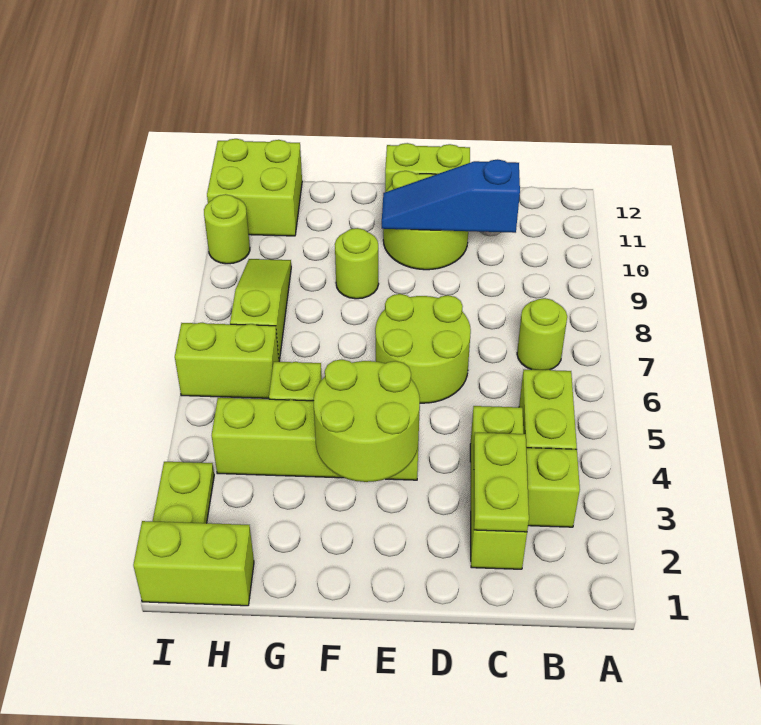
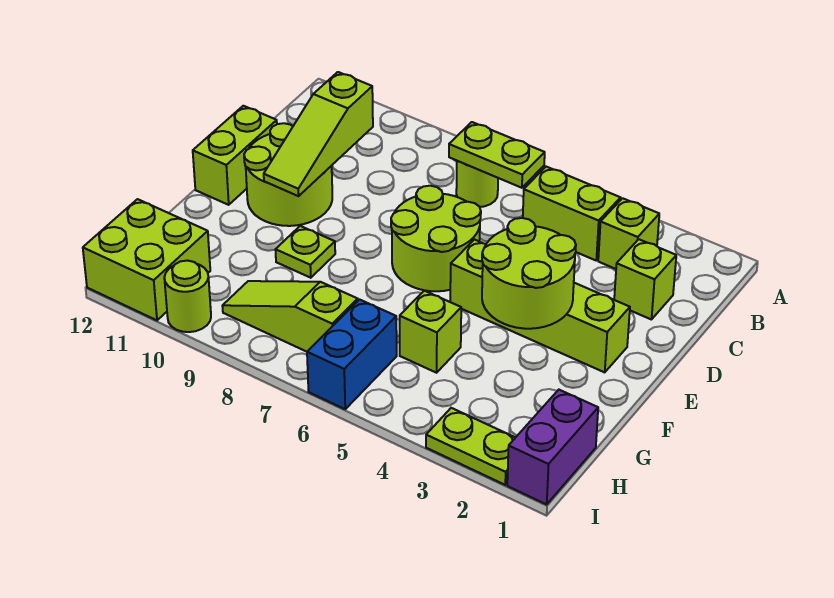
lime brick C2:C4 level 1 -> lime brick C2 level 1
lime plate C2:C3 level 2 -> lime plate B6:B7 level 2
blue slope C10:E10 level 2 top C -> lime slope C10:E10 level 2 top C
lime brick E4:H4 level 1 -> lime brick E2:E5 level 1
lime round brick F9 level 1 -> lime plate F9 level 1
lime brick H1:I1 level 1 -> purple brick H1:I1 level 1
lime brick H6:I6 level 1 -> blue brick H6:I6 level 1

